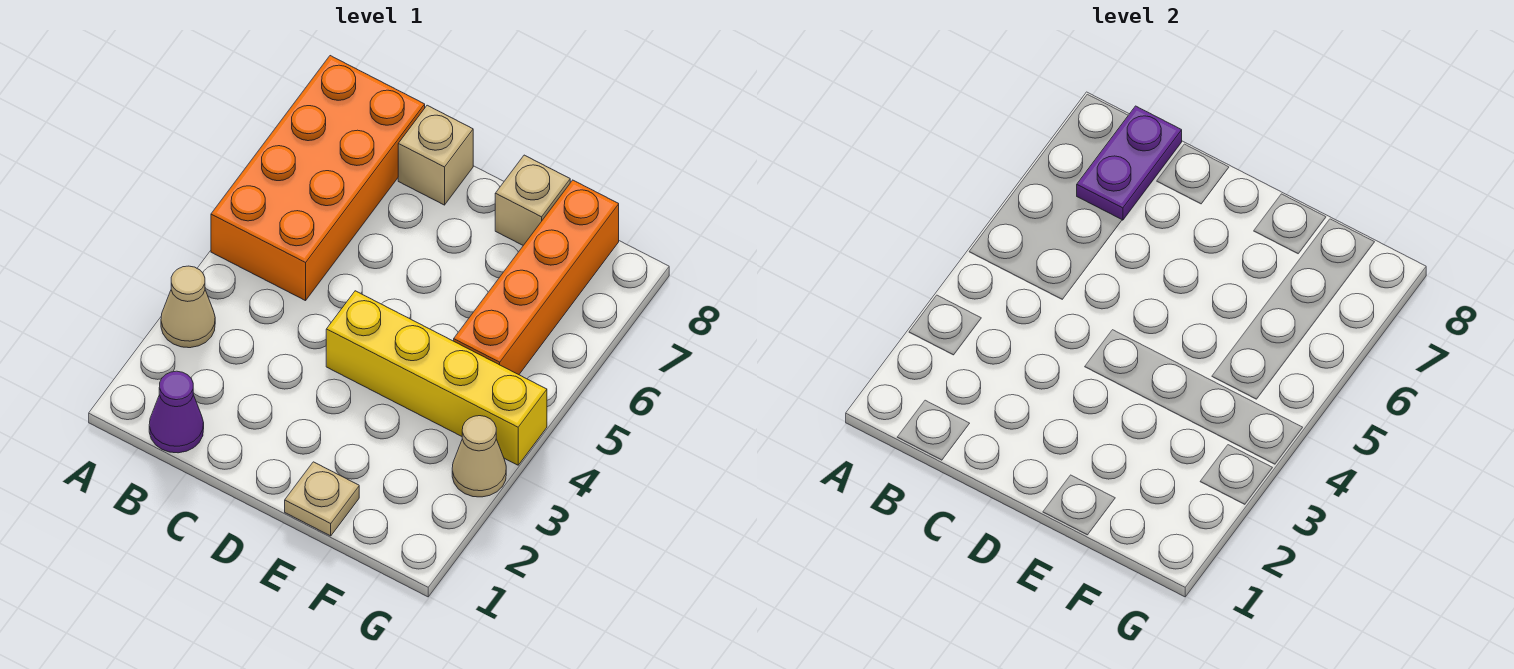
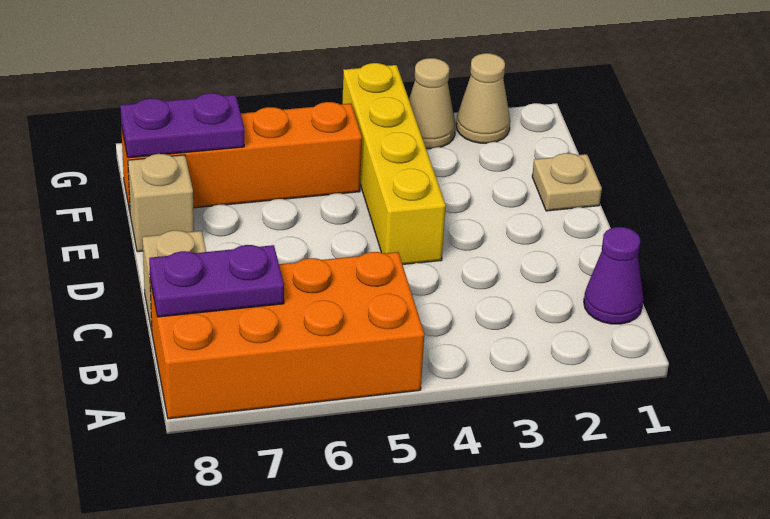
tan cone A3 level 1 -> tan cone G2 level 1
none -> purple plate F7:F8 level 2

